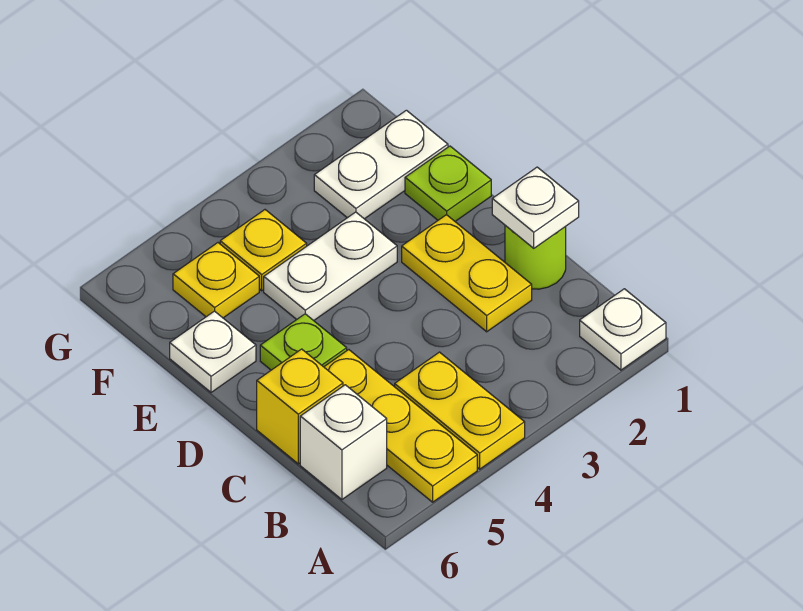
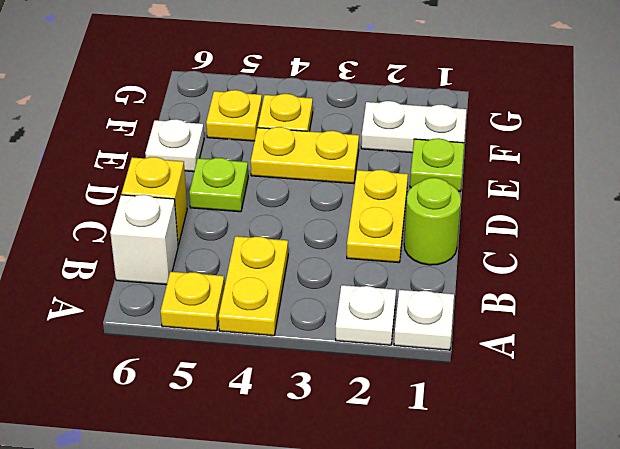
yellow plate A5:C5 level 1 -> yellow plate A5 level 1
white plate C1 level 2 -> white plate A2 level 1
white plate E3:E4 level 1 -> yellow plate E3:E4 level 1

